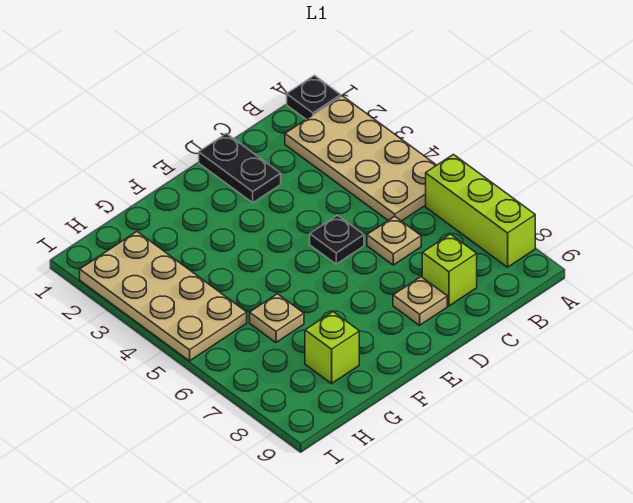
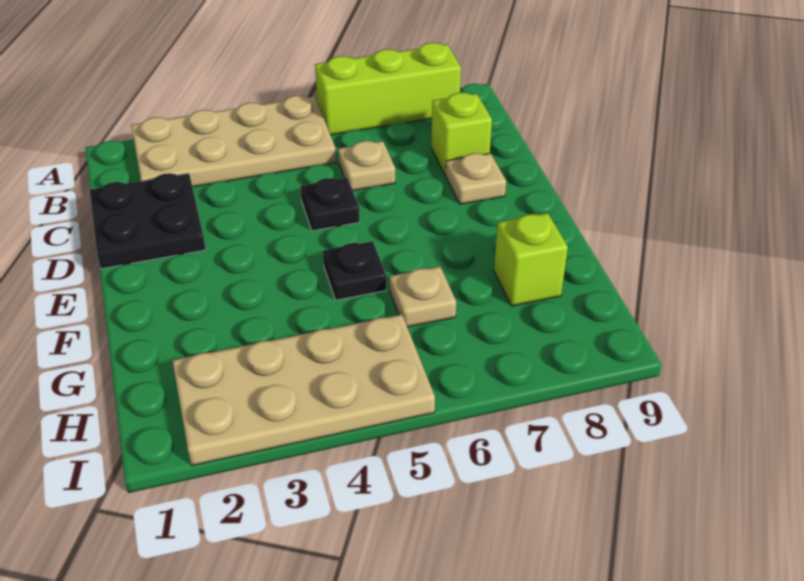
black plate A1 level 1 -> black plate F5 level 1
black plate D1:D2 level 1 -> black plate C1:D2 level 1

